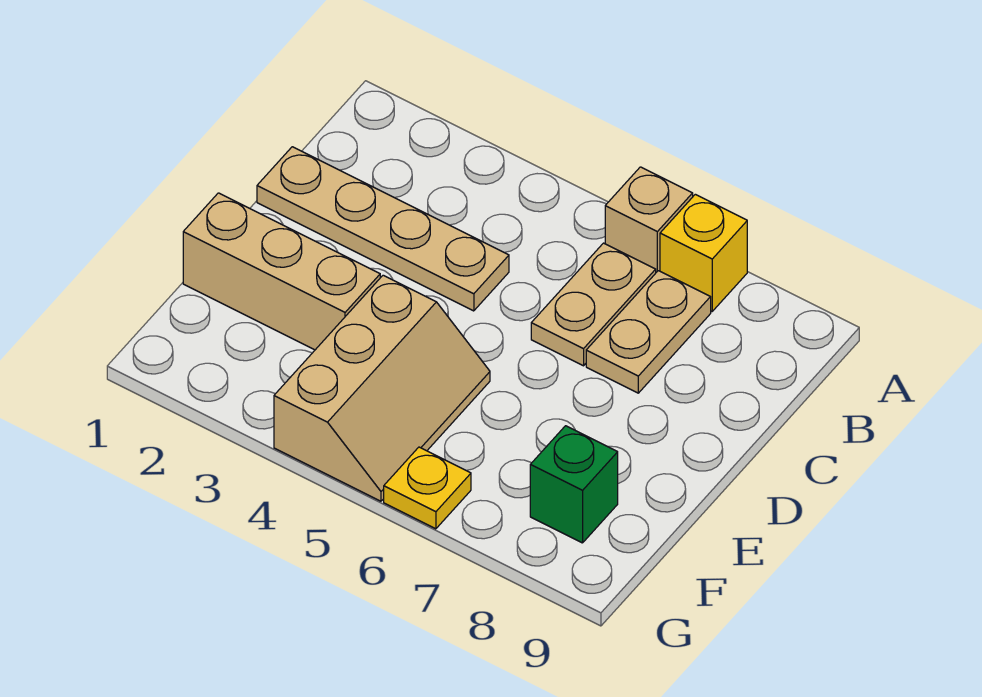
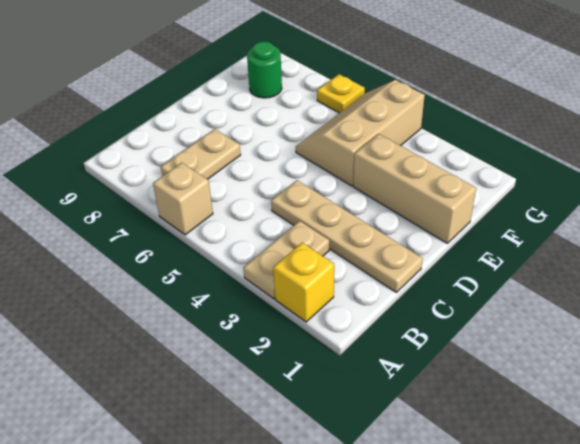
yellow brick A7 level 1 -> yellow brick A2 level 1
tan plate B6:C6 level 1 -> tan plate A3:B3 level 1
green brick F8 level 1 -> green round brick F8 level 1

